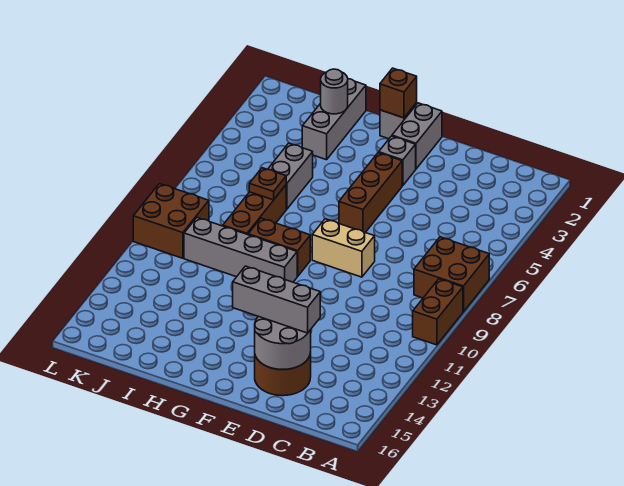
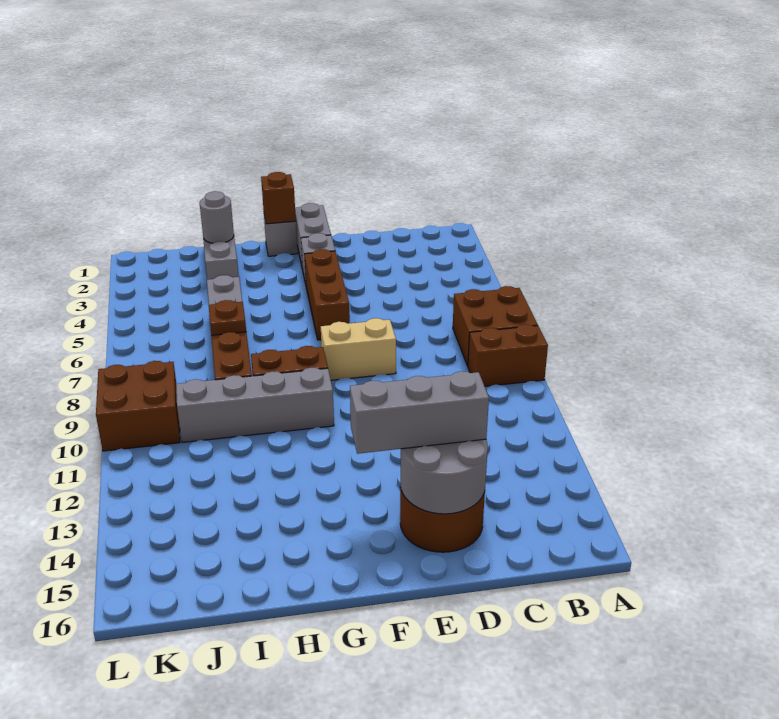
brown brick A9:A10 level 1 -> brown brick A9:B9 level 1

